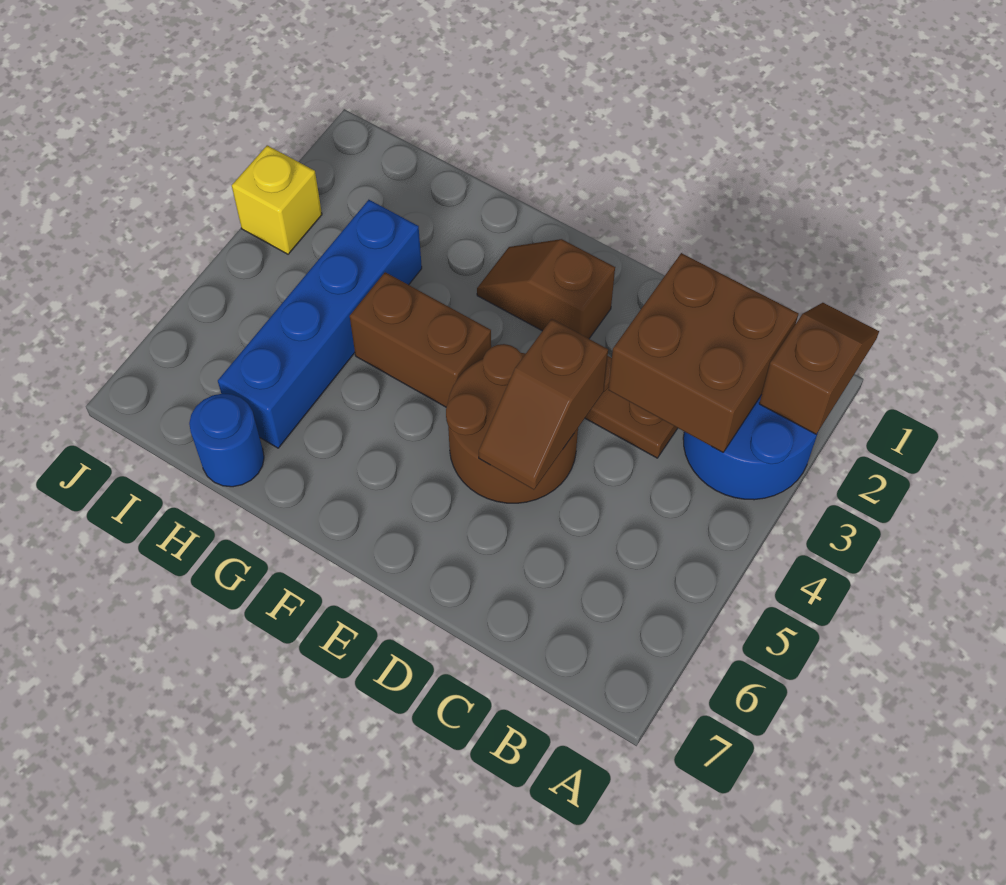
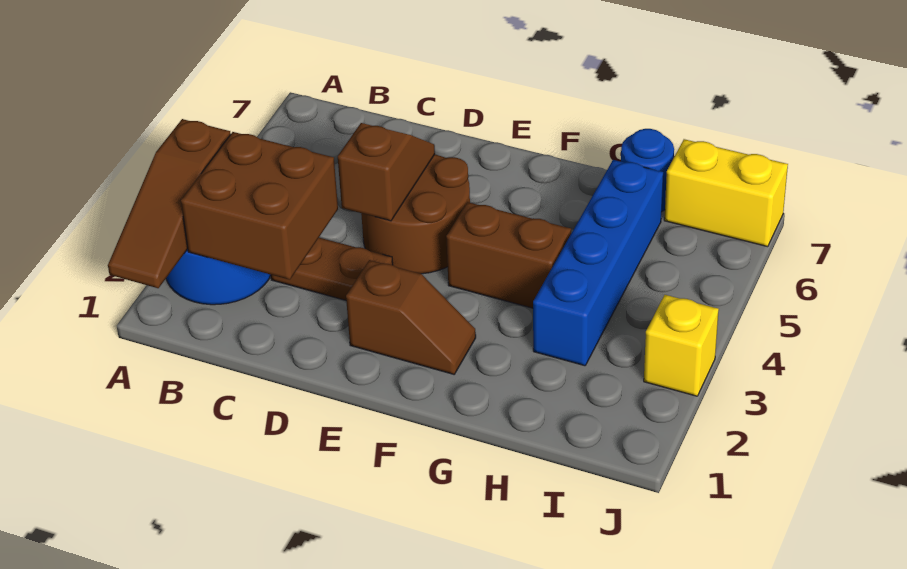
brown slope A1:A2 level 2 top 2 -> brown slope A1:A3 level 2 top 3
none -> yellow brick I7:J7 level 1

